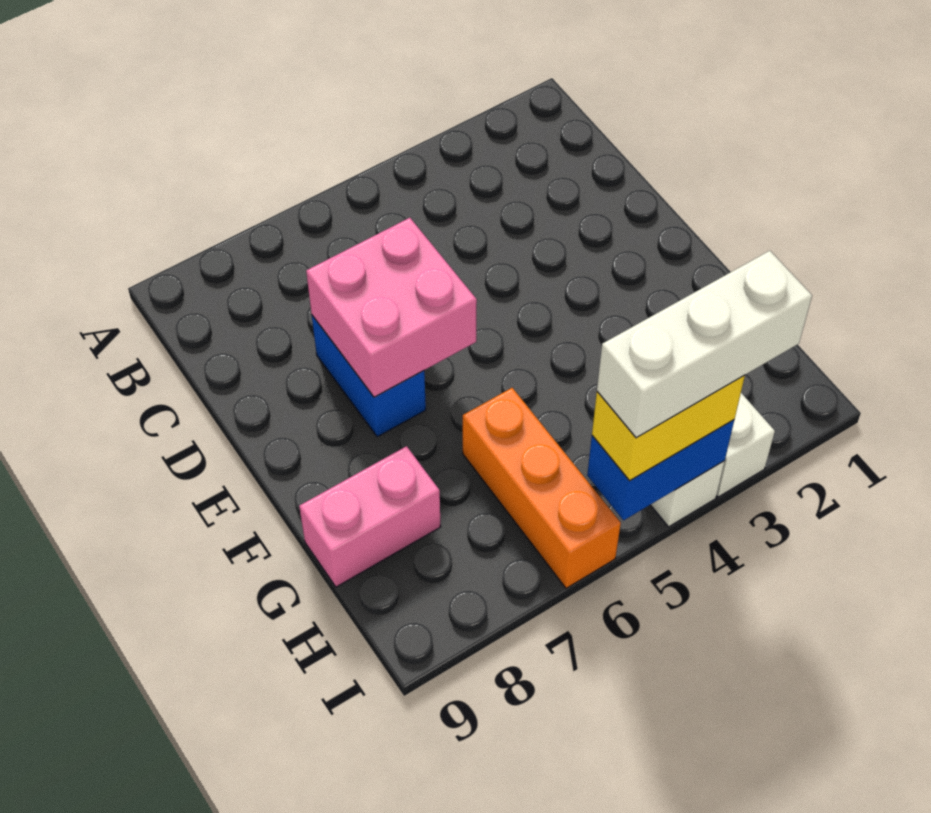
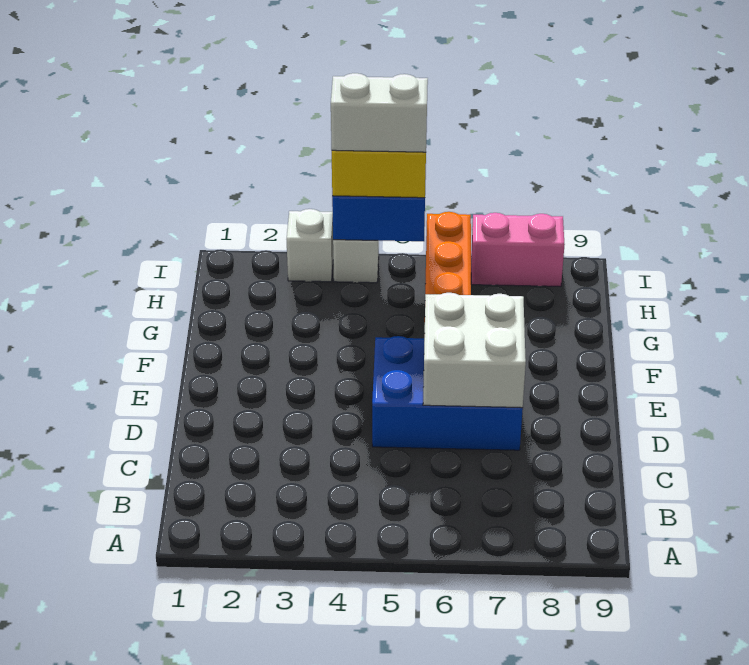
pink brick D6:E7 level 2 -> white brick D6:E7 level 2
blue brick D7:E7 level 1 -> blue brick D5:E7 level 1
pink brick G8:G9 level 1 -> pink brick I7:I8 level 1
white brick I3:I5 level 4 -> white brick I4:I5 level 4

